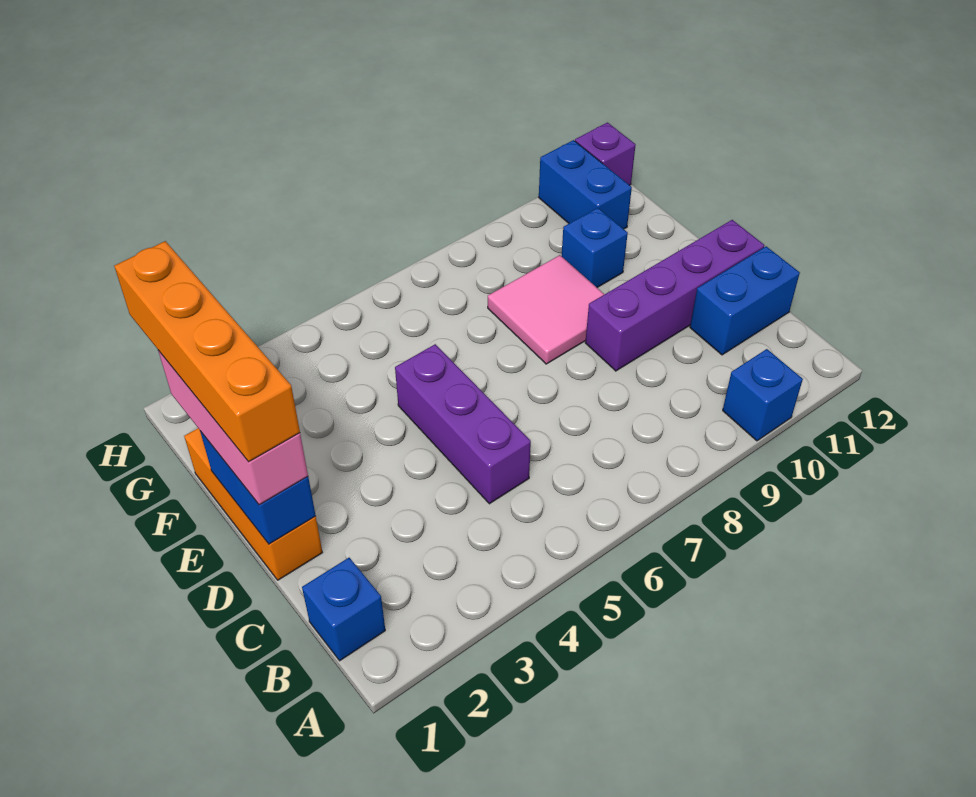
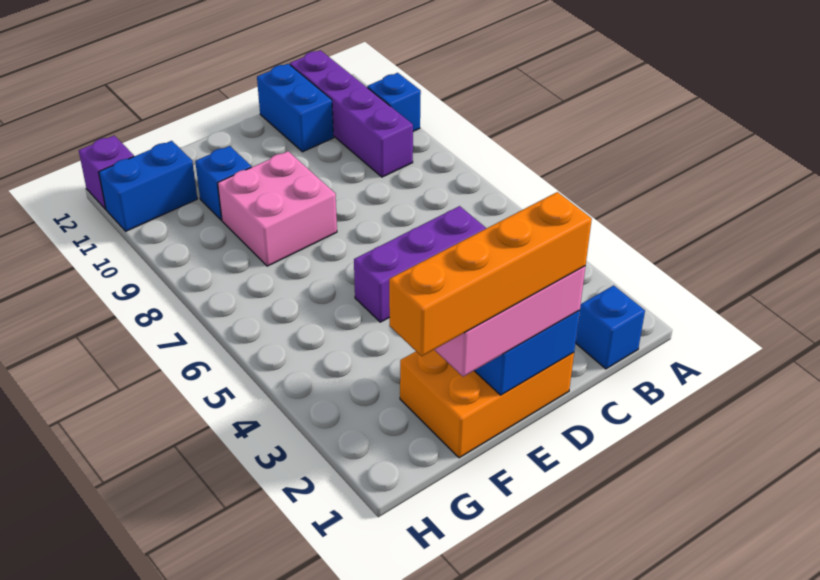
orange brick D1:F1 level 1 -> orange brick D1:F2 level 1
purple brick D9:D12 level 1 -> purple brick B9:B12 level 1
pink tile E8:F9 level 1 -> pink brick E8:F9 level 1

